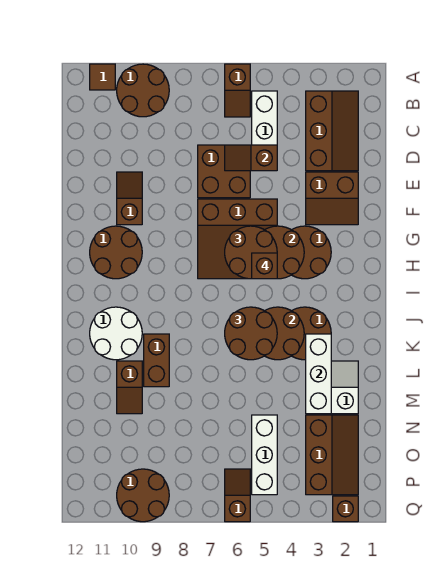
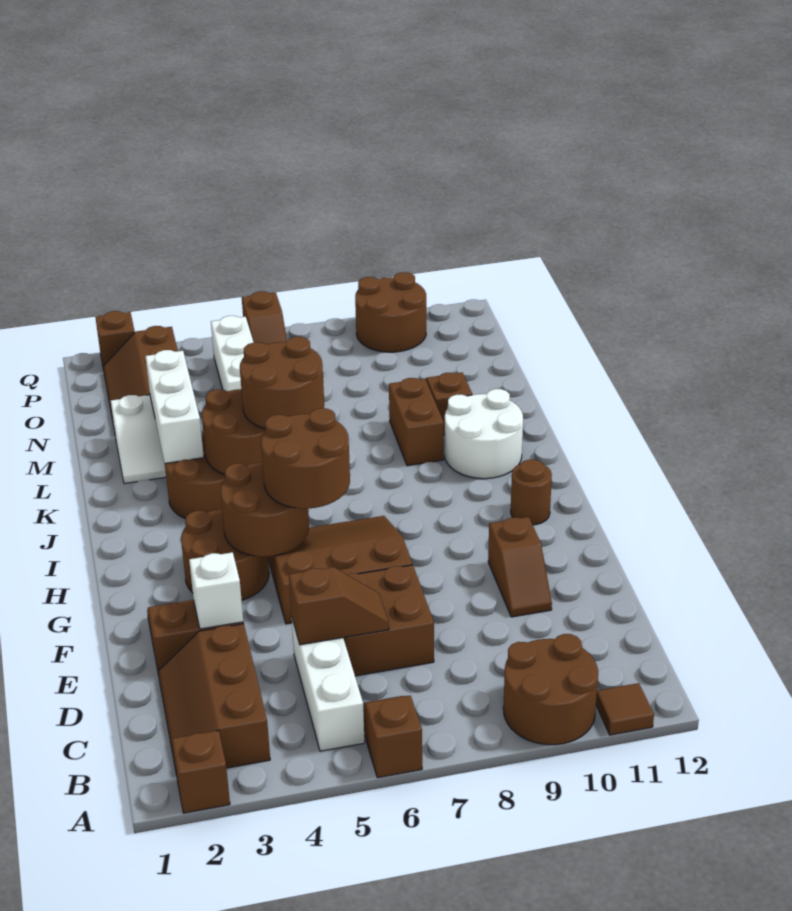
none -> white brick E3 level 2
brown round brick G10:H11 level 1 -> brown round brick H11 level 1
brown brick H5 level 4 -> brown brick A2 level 1

